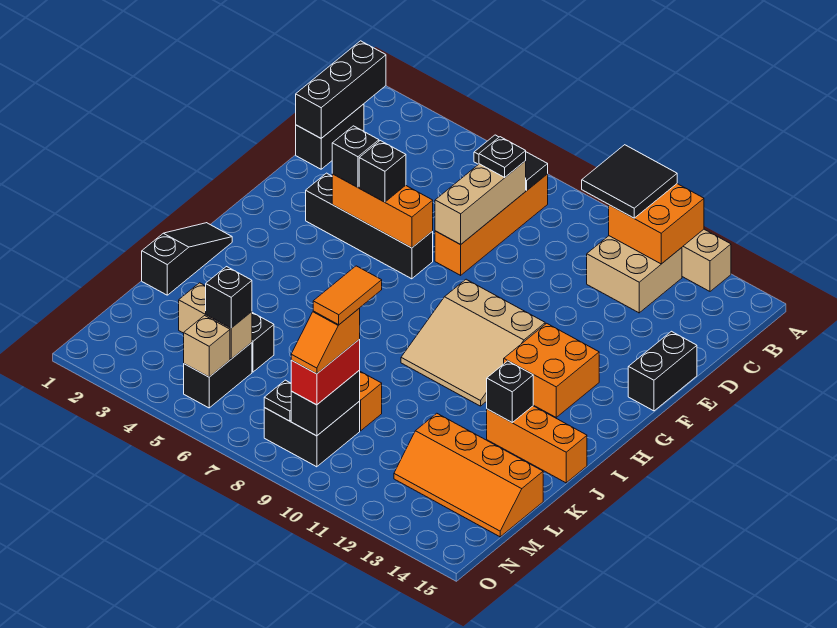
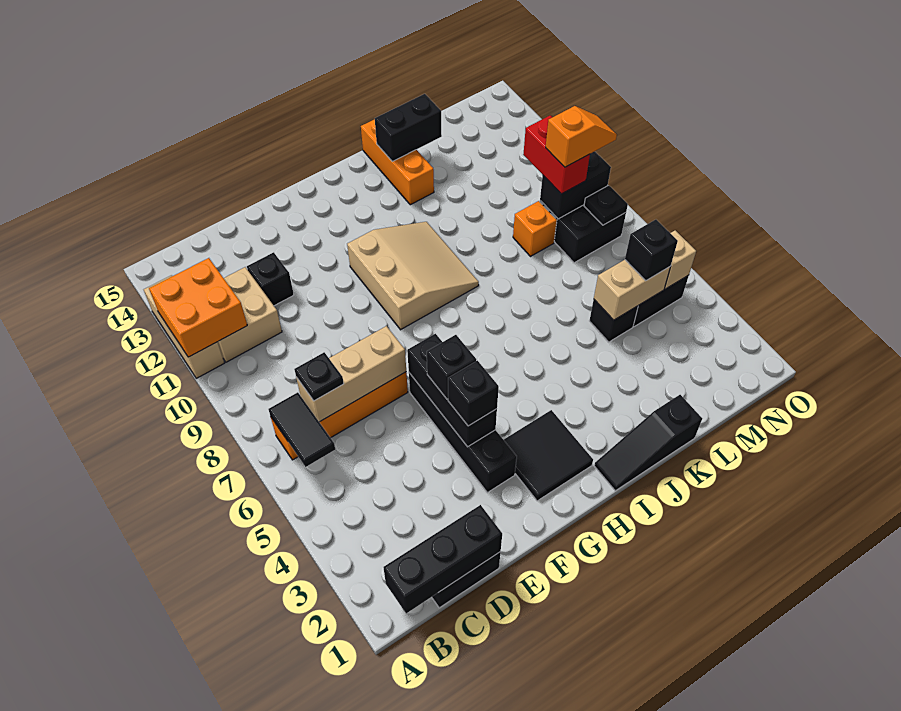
black tile A10:B11 level 3 -> black tile G2:H3 level 1
black brick E15:F15 level 1 -> black brick J14:K14 level 2
orange brick F4:F6 level 2 -> black brick F4:F6 level 2
orange brick G12:H13 level 1 -> none
black brick J13 level 2 -> black brick D12 level 1
orange tile L9:M9 level 5 -> none
orange slope L12:M15 level 1 top L -> none
tan brick M4:M5 level 2 -> tan brick L5:M5 level 2
red brick M9:N9 level 3 -> red brick M9:M10 level 3

